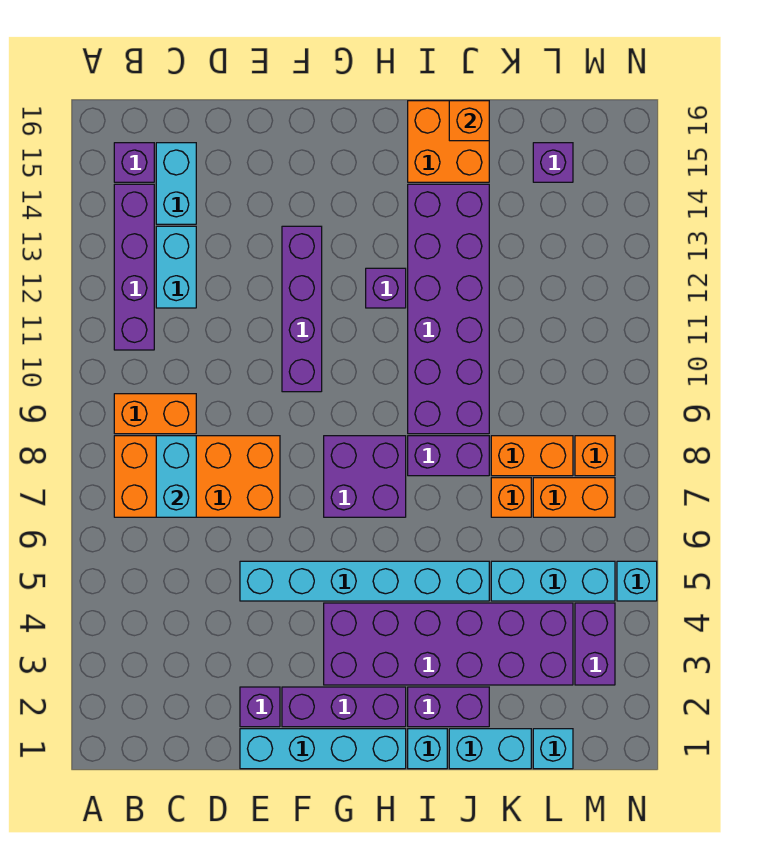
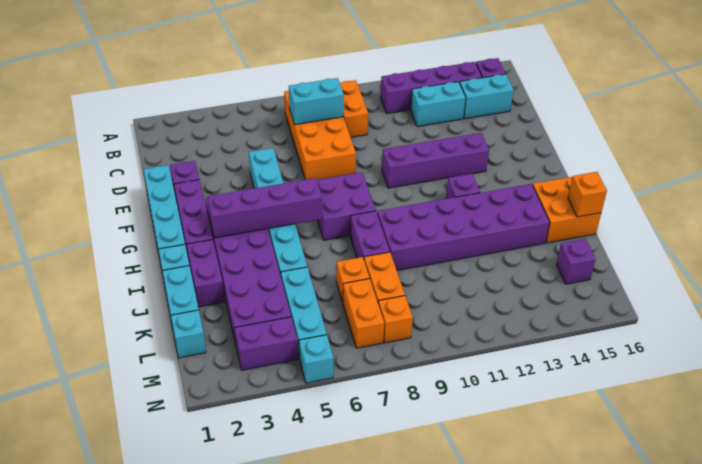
none -> purple brick H3:H6 level 2

